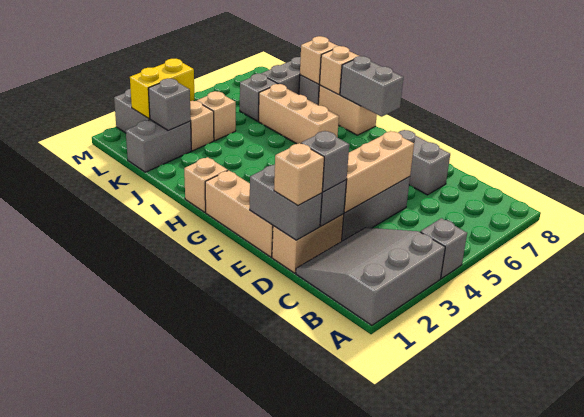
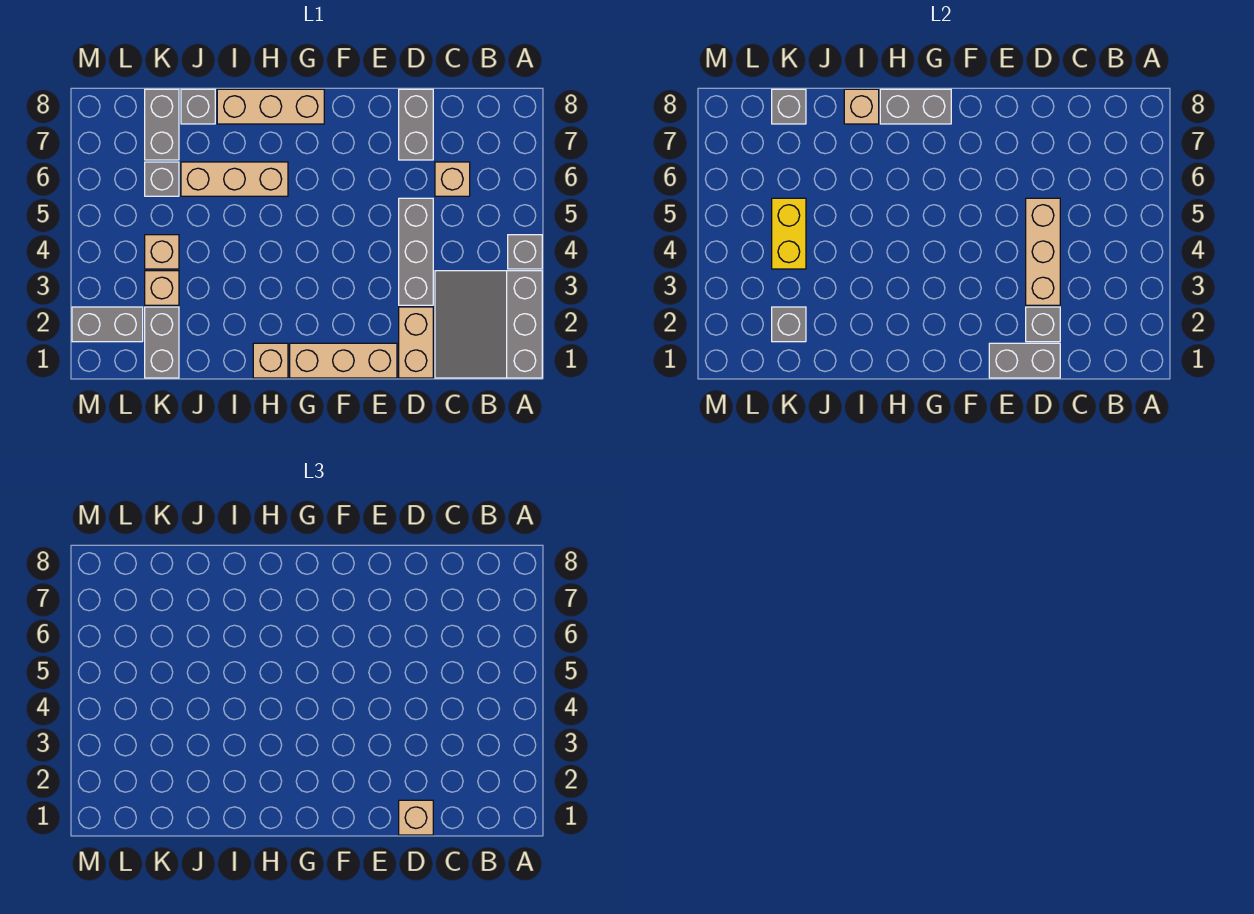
grey brick D2 level 3 -> grey brick K8 level 2
grey brick D7:E7 level 1 -> grey brick D7:D8 level 1
tan brick H8:I8 level 1 -> tan brick G8:I8 level 1
tan brick J8 level 2 -> tan brick C6 level 1
yellow brick L2:L3 level 2 -> yellow brick K4:K5 level 2

